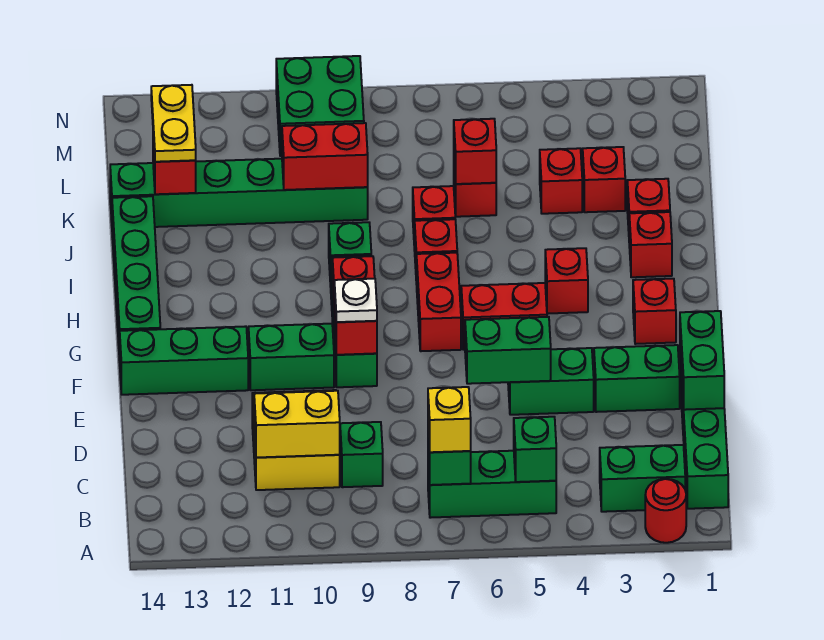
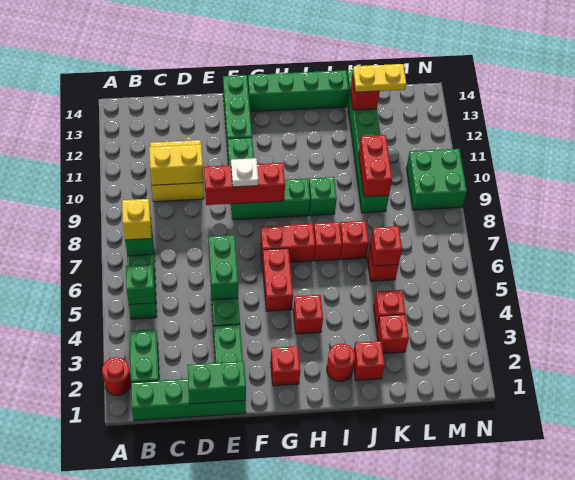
green brick C9 level 1 -> none
yellow brick C10:C11 level 2 -> yellow brick C10:D10 level 2
red brick F9:G9 level 2 -> red brick E9:G9 level 2
red brick I2 level 1 -> red round brick I2 level 1

